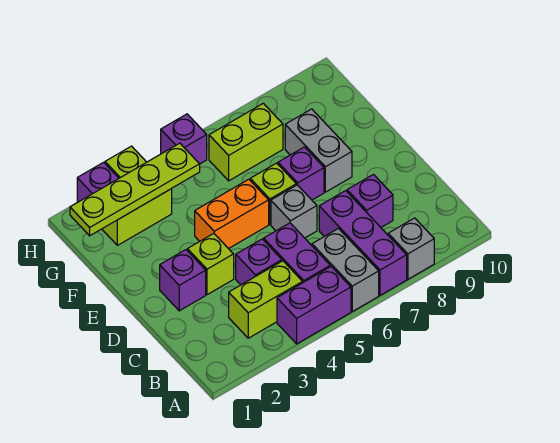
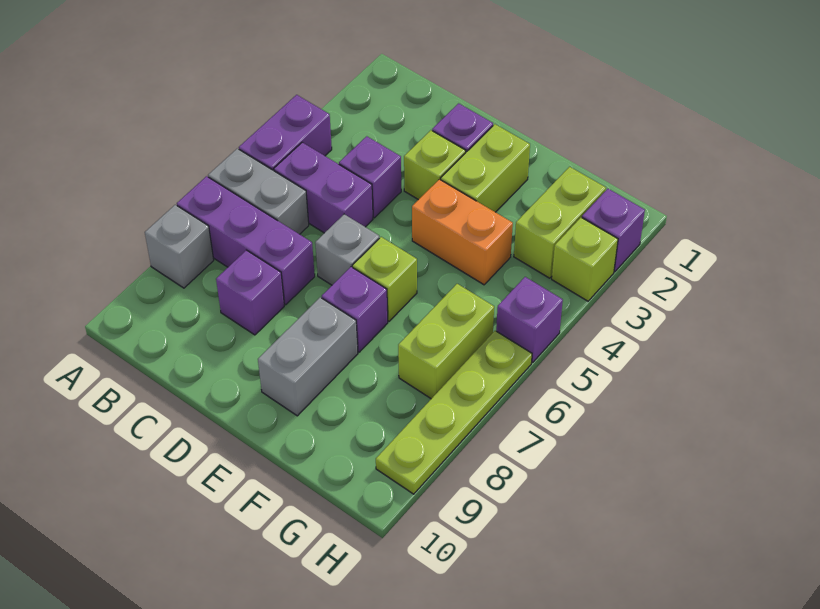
lime brick B3:B4 level 1 -> lime brick E2:E3 level 1
orange brick E4:E5 level 1 -> orange brick E4:F4 level 1
grey brick E8:F8 level 1 -> grey brick E8:E9 level 1
lime plate G1:G4 level 2 -> lime plate H6:H9 level 1

